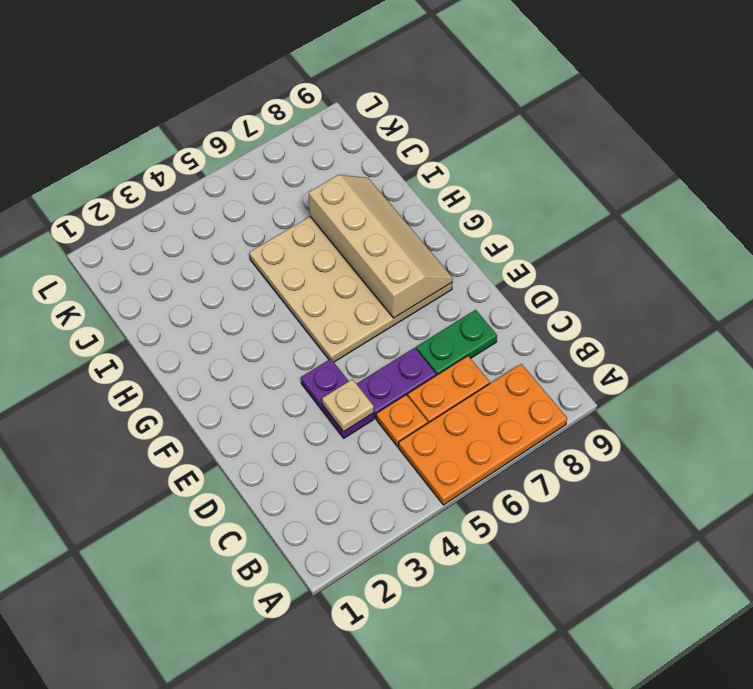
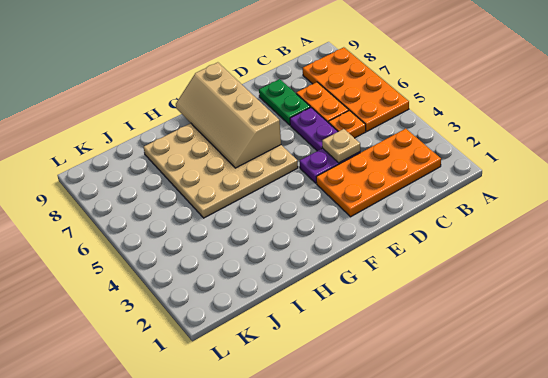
none -> orange plate B2:E3 level 1
tan slope F7:I8 level 2 top 7 -> tan slope F6:G9 level 2 top F

